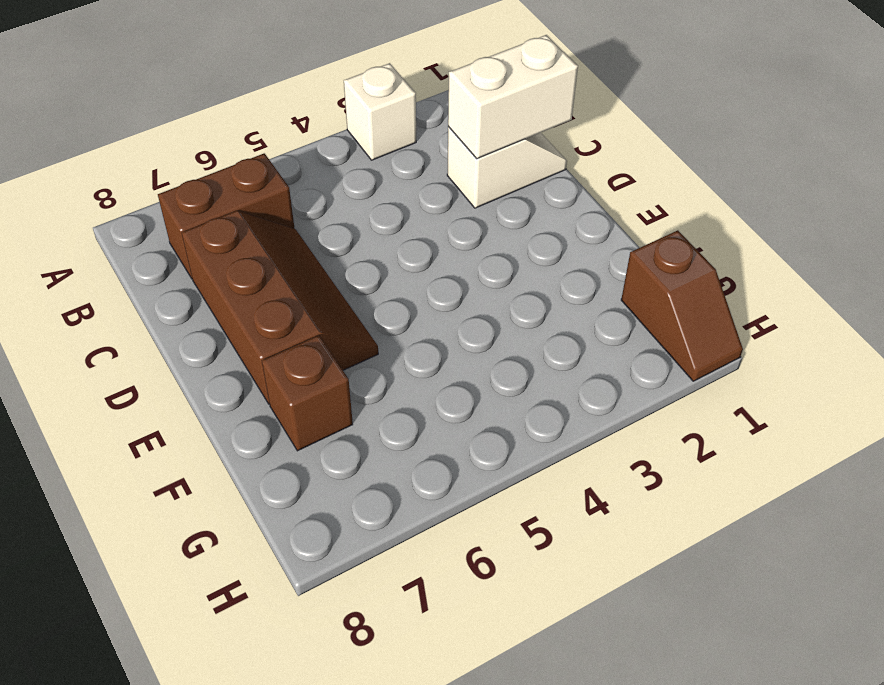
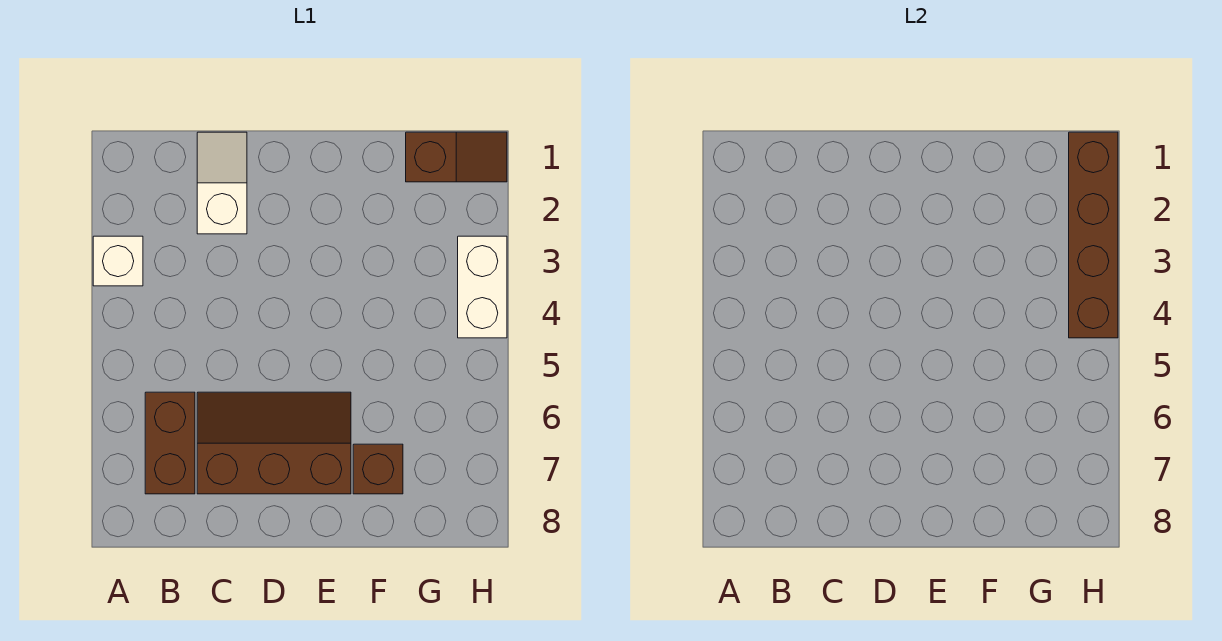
white brick C1:C2 level 2 -> white brick H3:H4 level 1
none -> brown brick H1:H4 level 2

